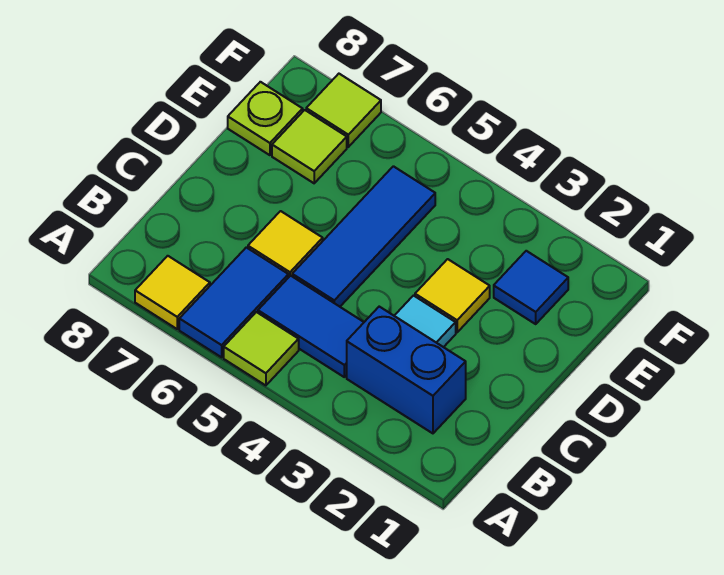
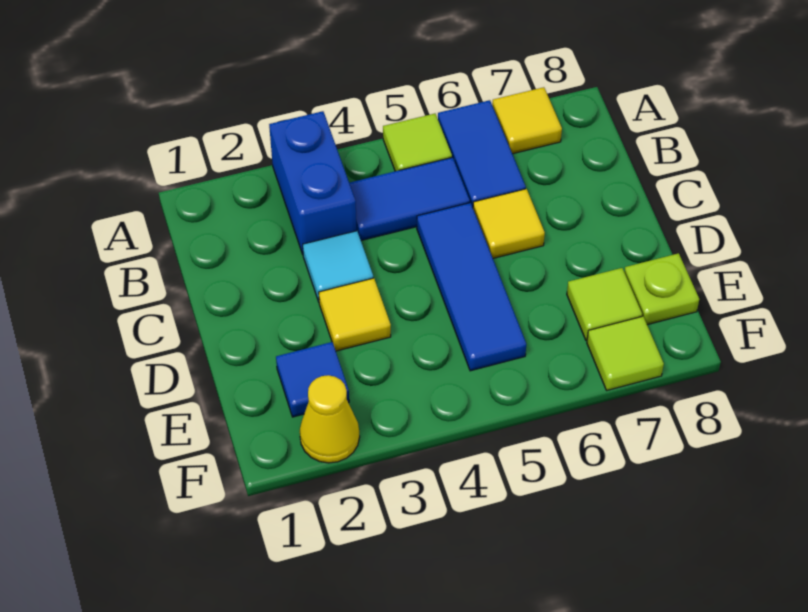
blue brick B2:B3 level 1 -> blue brick A3:B3 level 1
none -> yellow cone F2 level 1

